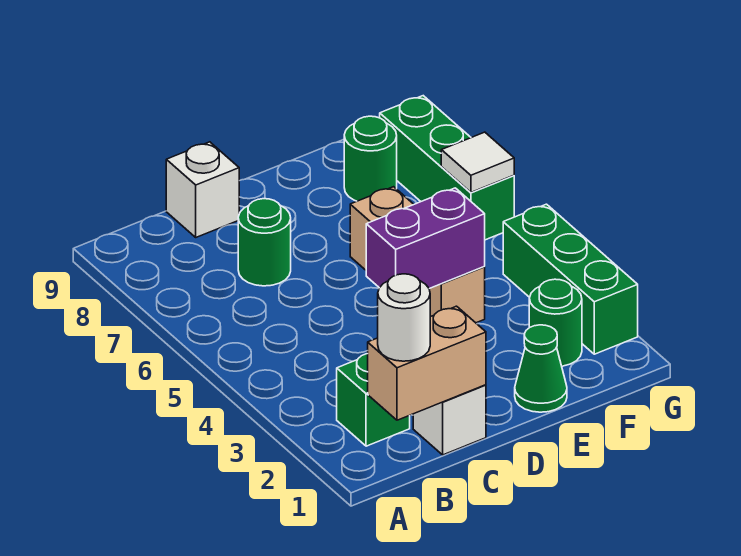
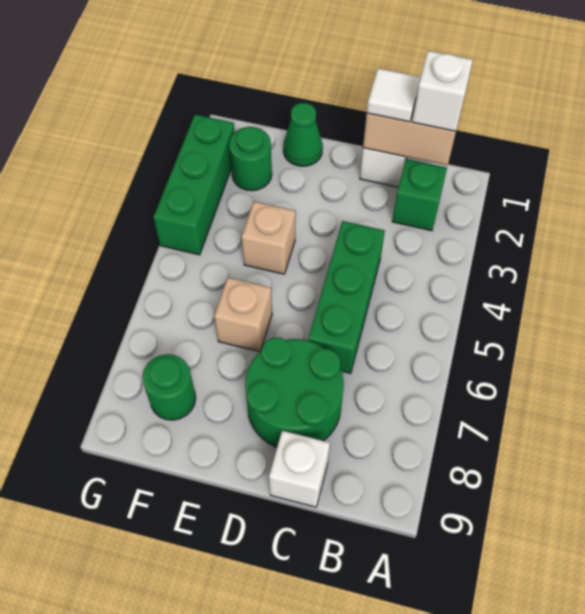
white round brick B1 level 3 -> white brick B1 level 3
green round brick C7 level 1 -> green round brick C7:D8 level 1
purple brick D4:E4 level 2 -> none
green brick G6:G8 level 1 -> green brick C4:C6 level 1
white tile G6 level 2 -> white tile C1 level 3

